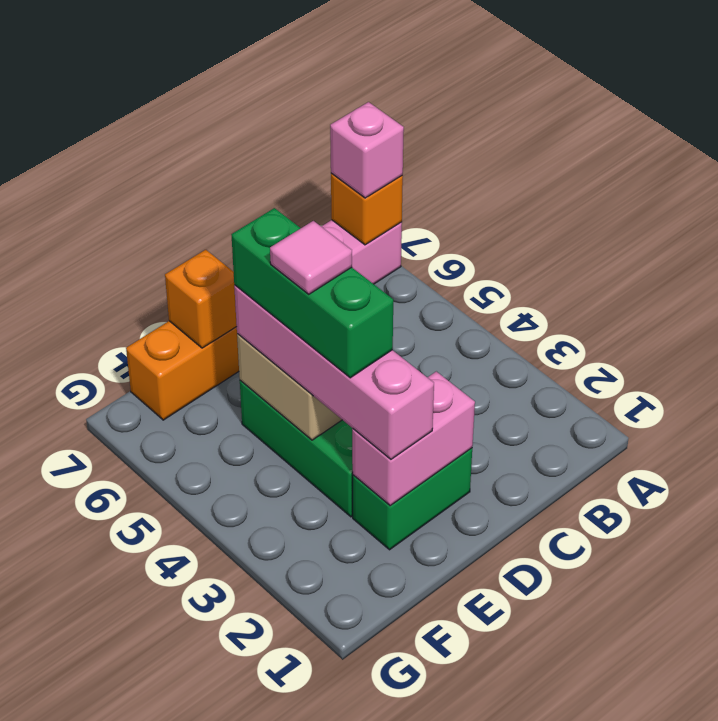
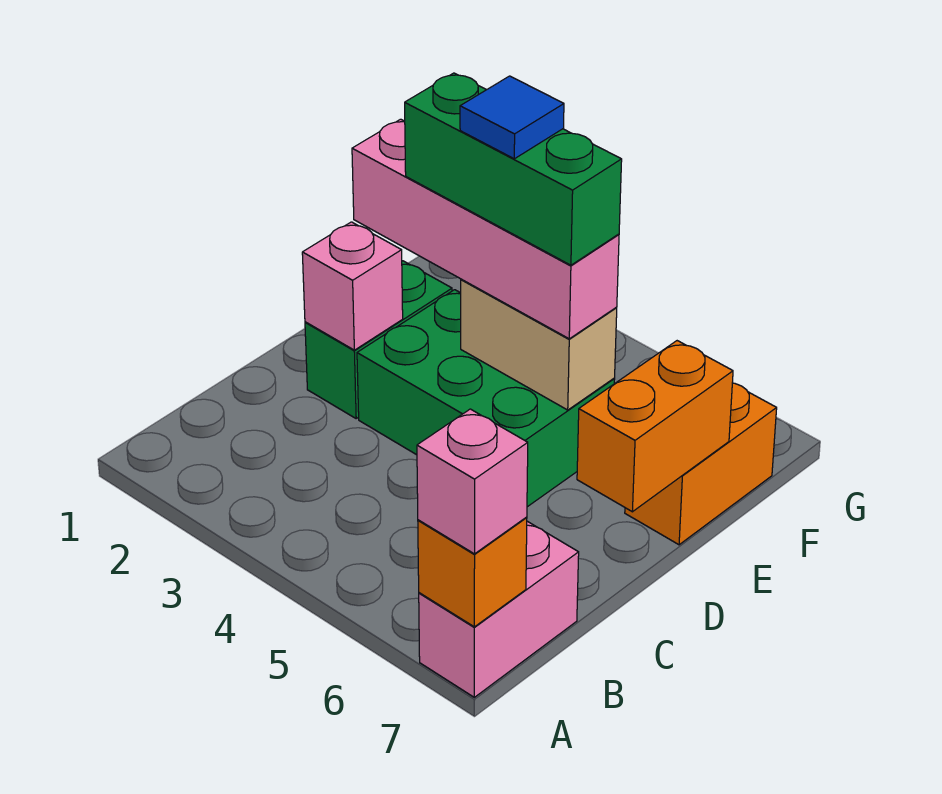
pink brick D2:E2 level 2 -> pink brick D2 level 2
pink tile E4 level 5 -> blue tile E4 level 5
orange brick E7 level 2 -> orange brick D7:E7 level 2

